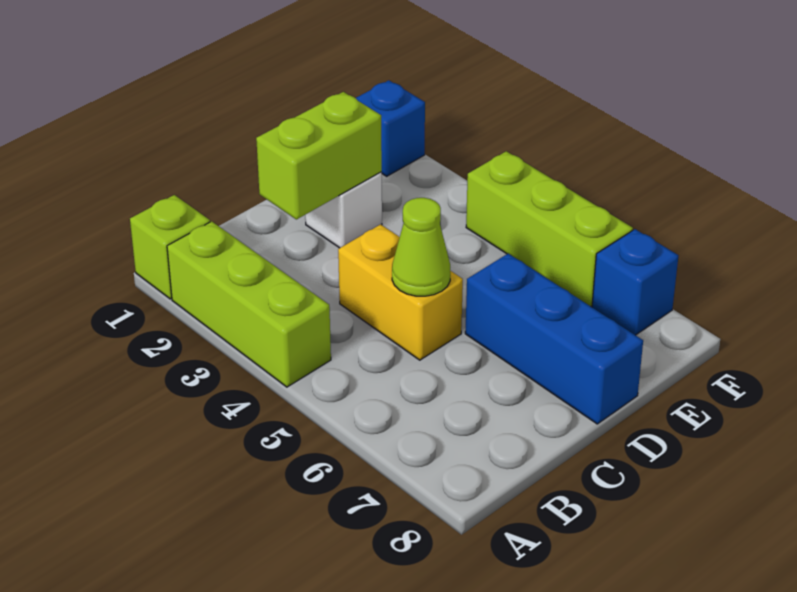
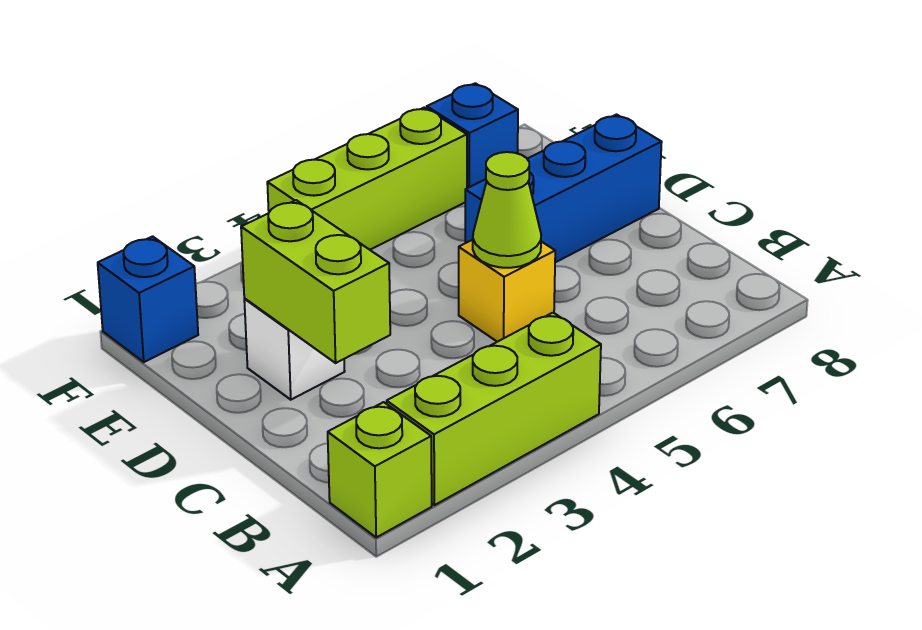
yellow brick C4:C5 level 1 -> yellow brick C5 level 1

